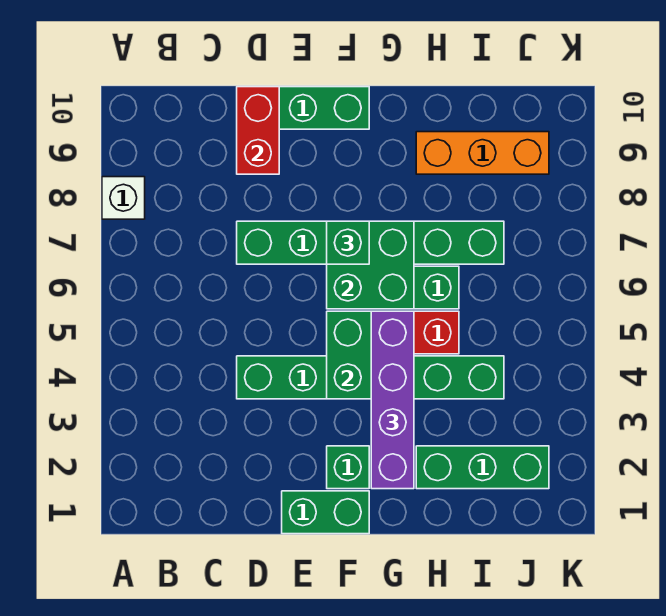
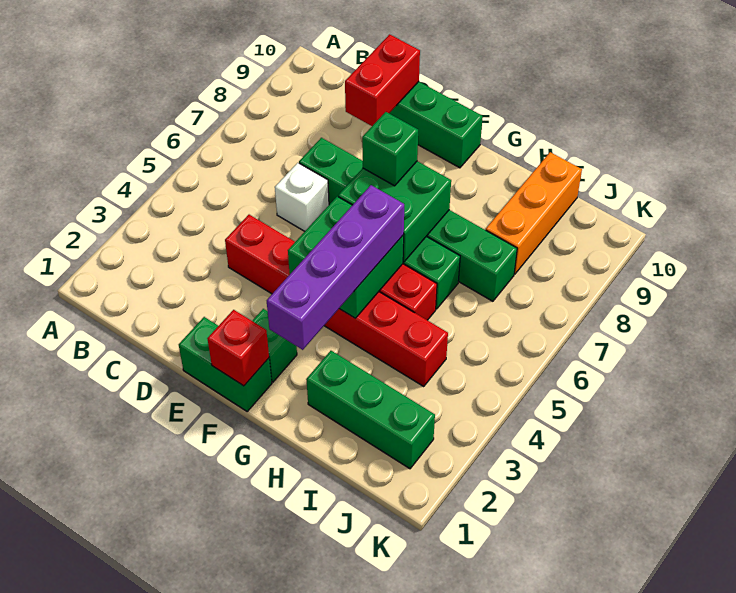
white brick A8 level 1 -> white brick D6 level 1
green brick D4:I4 level 1 -> red brick D4:I4 level 1
none -> red brick F1 level 2
orange brick H9:J9 level 1 -> orange brick I8:I10 level 1

